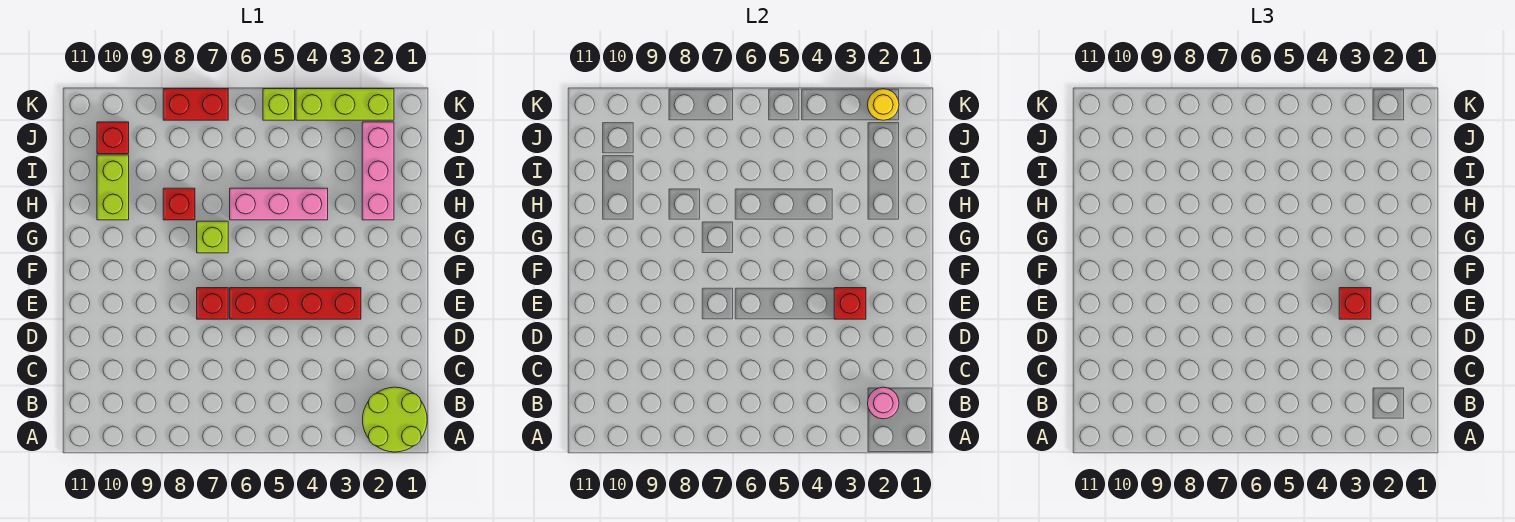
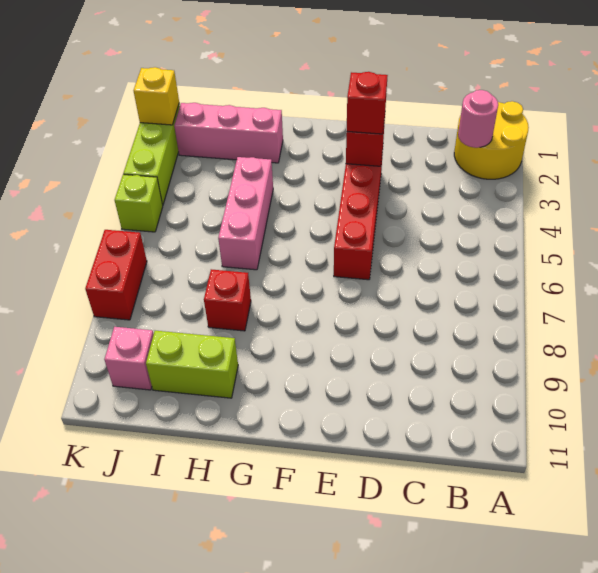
lime round brick A1:B2 level 1 -> yellow round brick A1:B2 level 1
red brick E7 level 1 -> none
lime brick G7 level 1 -> none
red brick J10 level 1 -> pink brick J10 level 1
yellow round brick K2 level 2 -> yellow brick K2 level 2

